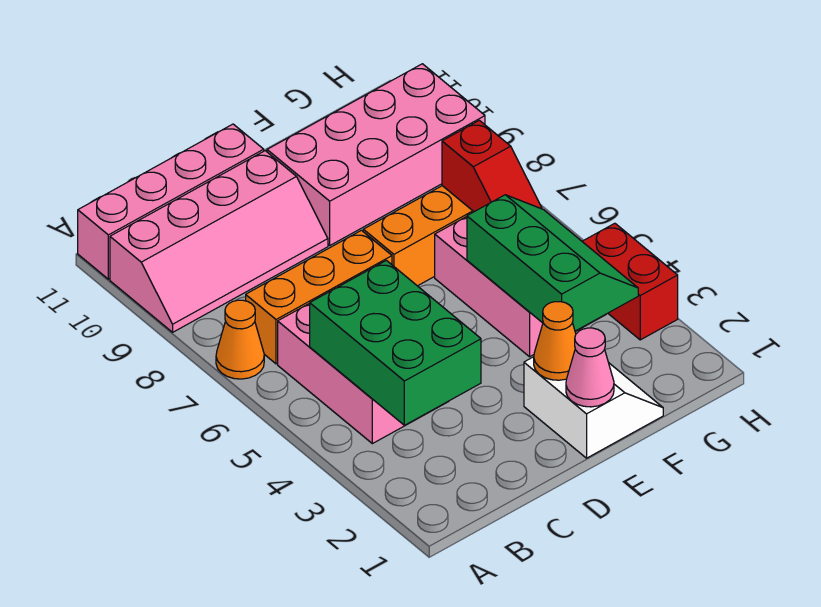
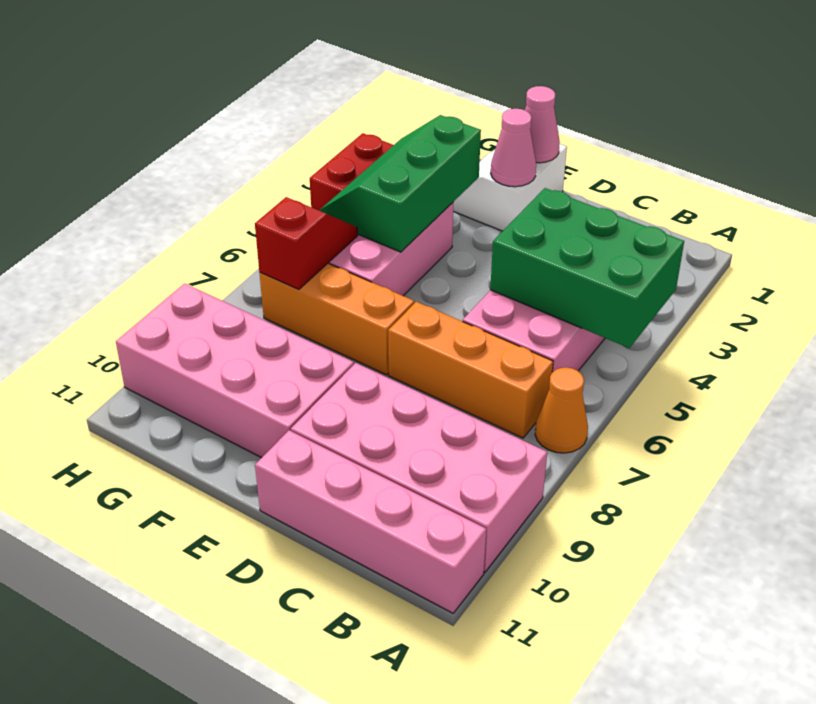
pink slope A9:D10 level 1 top 10 -> pink brick A9:D10 level 1
green brick B3:C5 level 2 -> green brick A4:C5 level 2
orange cone E2 level 2 -> pink cone E2 level 2

